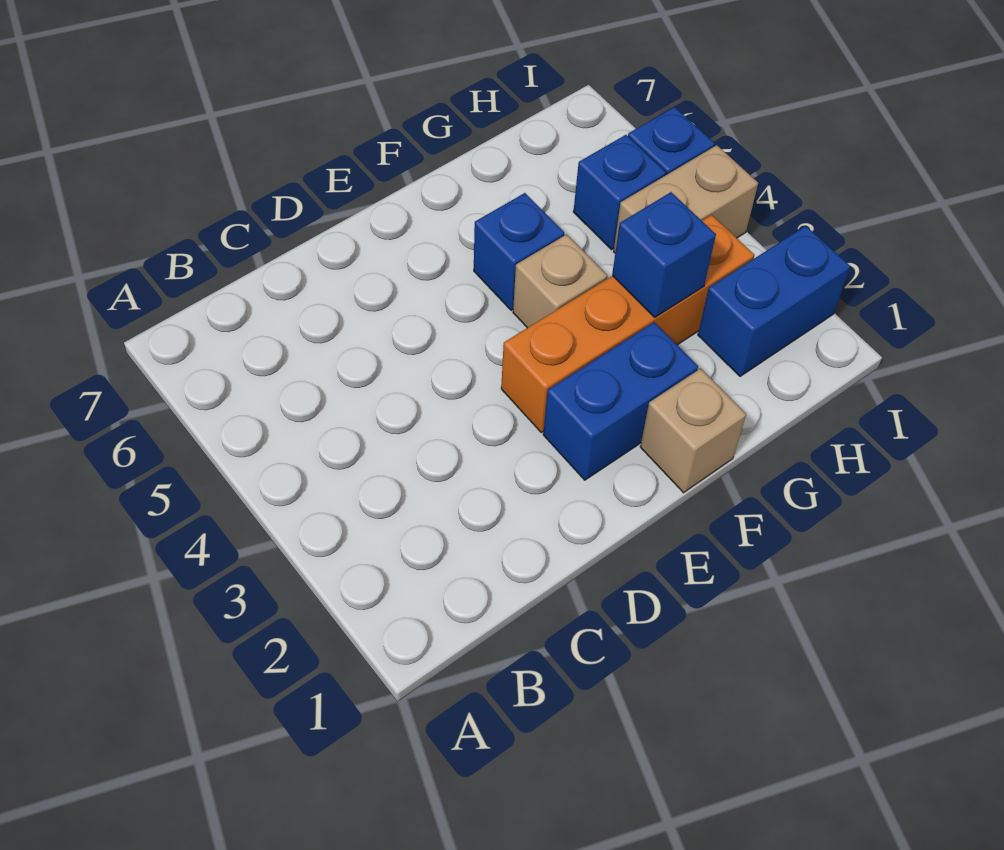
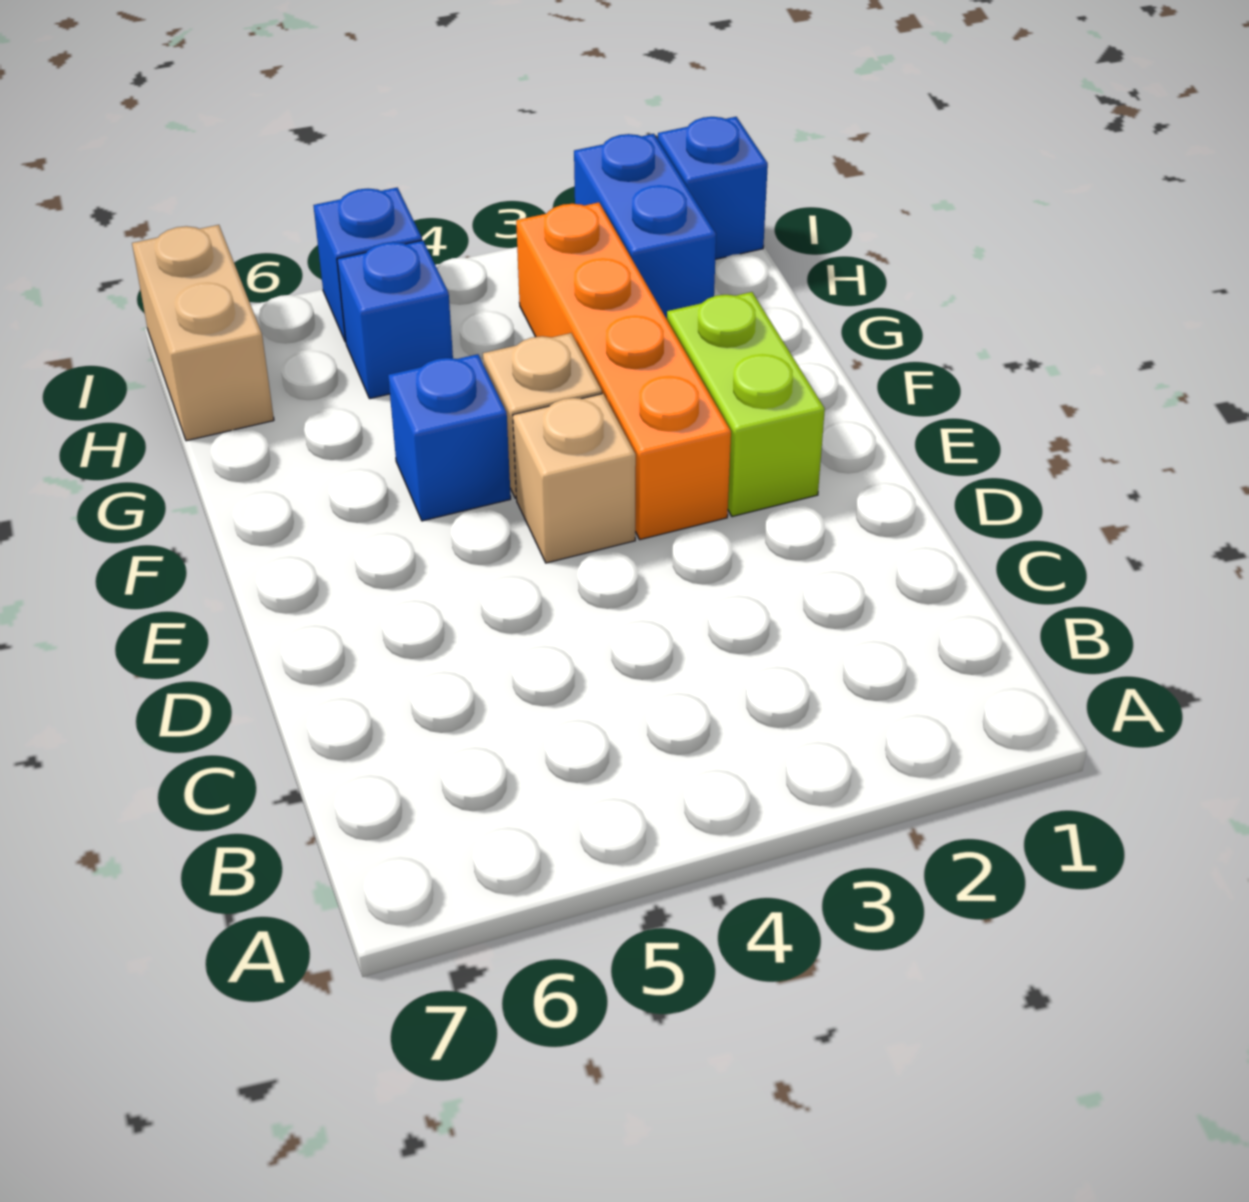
blue brick E2:F2 level 1 -> lime brick E2:F2 level 1
tan brick F1 level 1 -> tan brick E4 level 1
blue brick G3 level 2 -> blue brick I1 level 1
tan brick H4:I4 level 1 -> tan brick H7:I7 level 1

